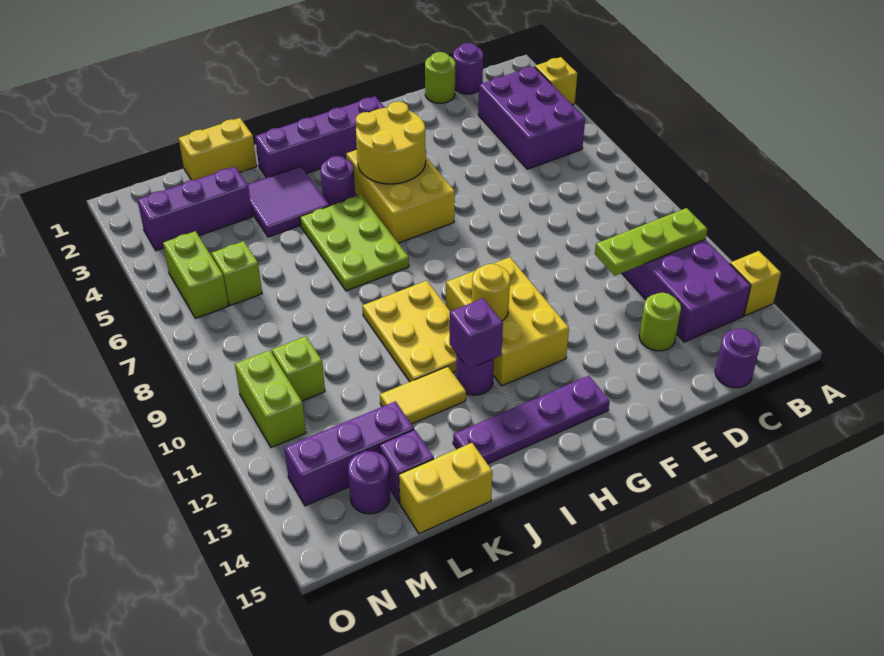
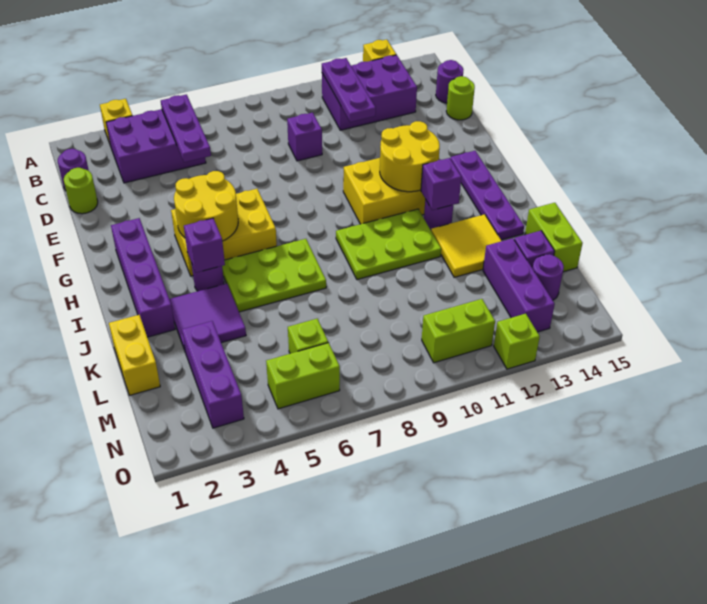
none -> purple plate B5:D5 level 2
lime plate B11:D11 level 2 -> purple plate B11:D11 level 2
none -> purple brick D9 level 1
lime round brick D13 level 1 -> lime round brick D15 level 1
yellow round brick H11 level 2 -> yellow round brick G11:H12 level 2
none -> purple brick I4 level 2
yellow plate I9:J11 level 1 -> lime plate I9:J11 level 1
yellow tile J12:K12 level 1 -> yellow tile J12:K13 level 1
yellow brick K15:L15 level 1 -> lime brick K15:L15 level 1
lime brick M10 level 1 -> lime brick O12 level 1

